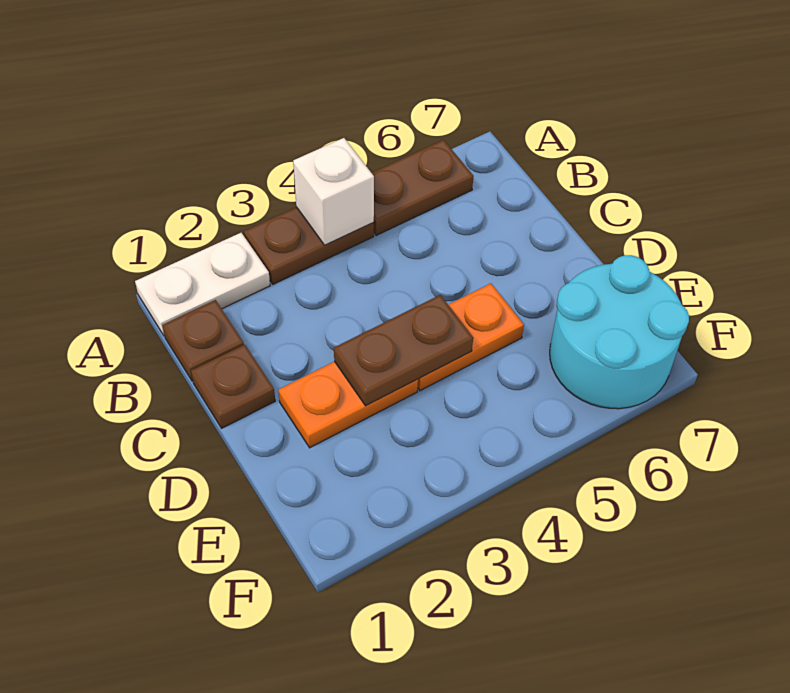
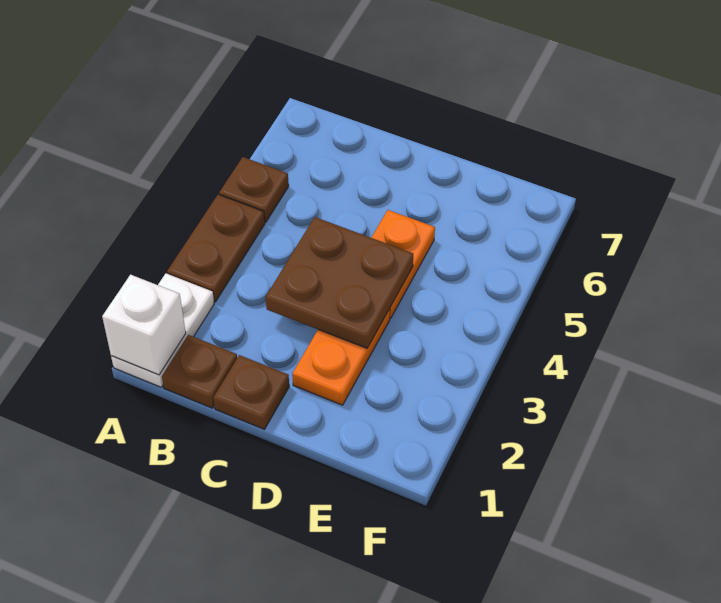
white brick A4 level 2 -> white brick A1 level 2
brown plate A5:A6 level 1 -> brown plate A5 level 1
brown plate D3:D4 level 2 -> brown plate C3:D4 level 2
cyan round brick E6:F7 level 1 -> none

